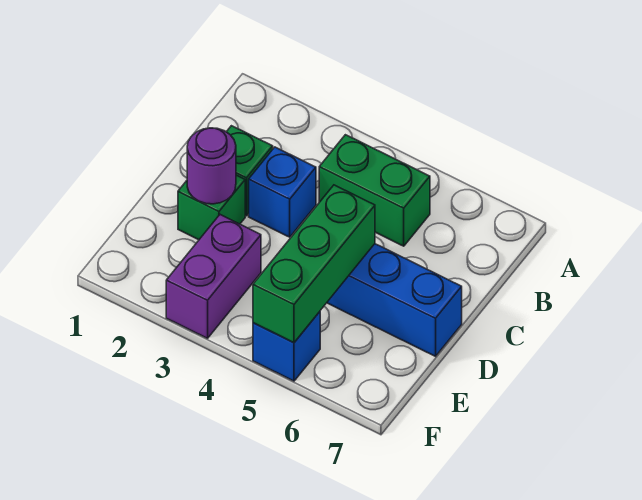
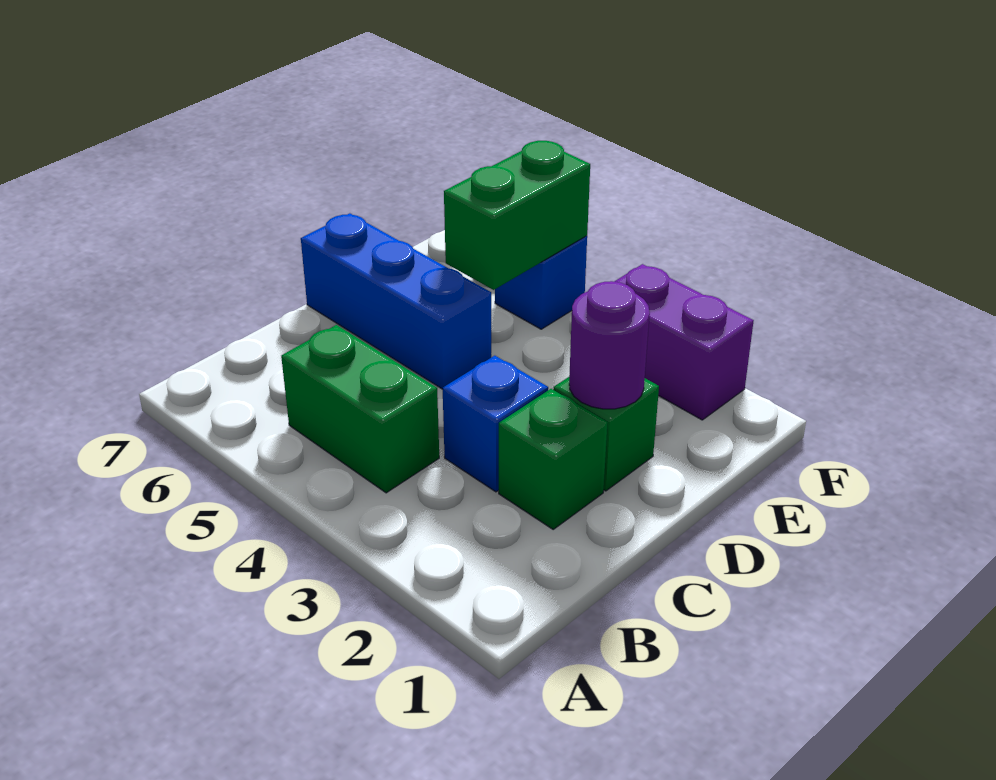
green brick D5:F5 level 2 -> green brick E5:F5 level 2
purple brick E3:F3 level 1 -> purple brick F2:F3 level 1

